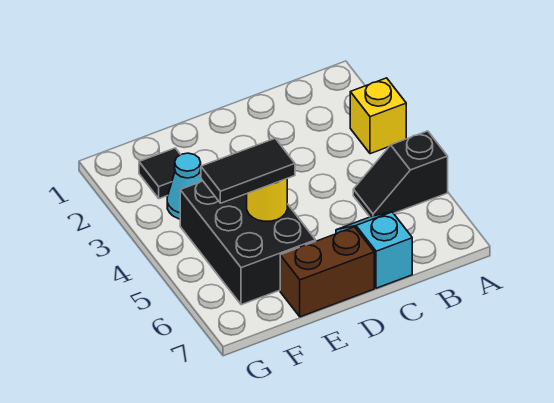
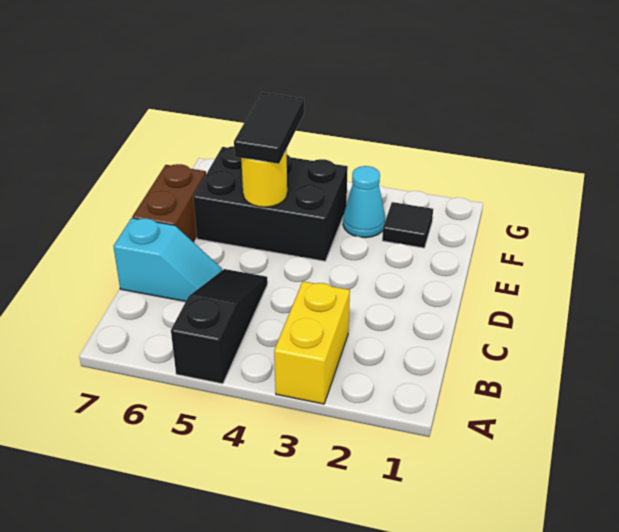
yellow brick A3 level 1 -> yellow brick A3:B3 level 1
black slope A5:B5 level 1 top A -> black slope A5:C5 level 1 top A

